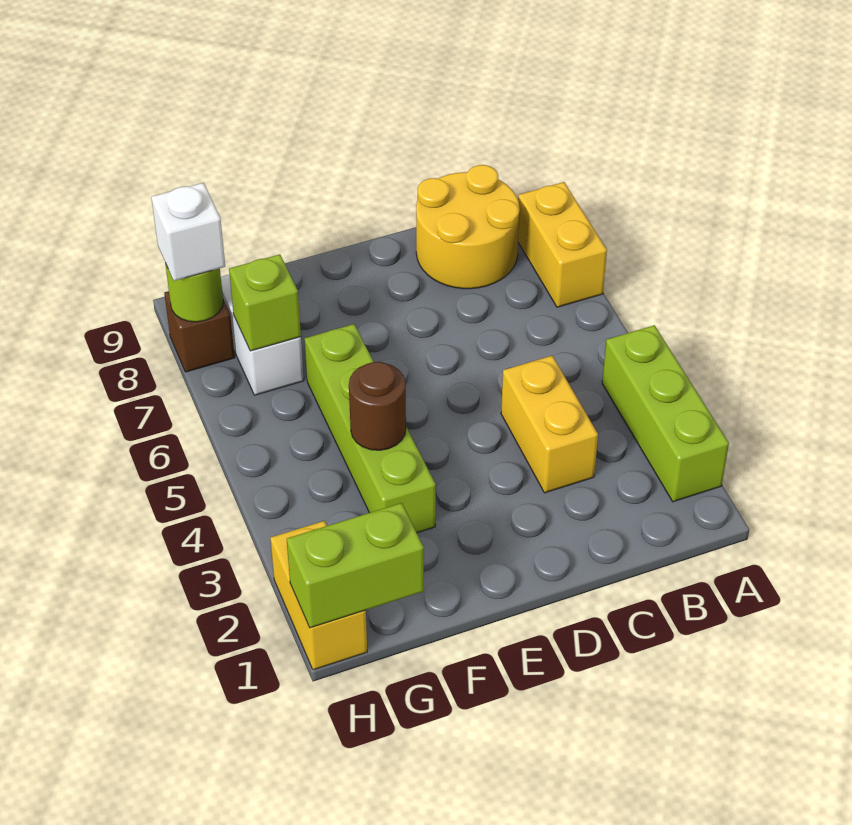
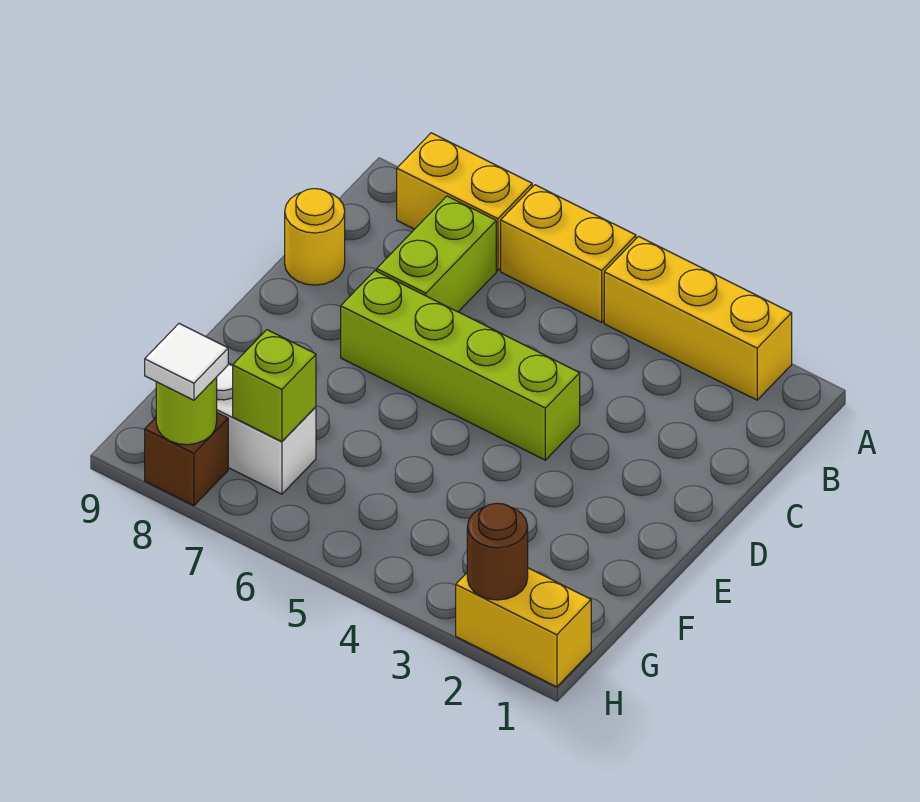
lime brick A2:A4 level 1 -> yellow brick A2:A4 level 1
yellow round brick B8:C9 level 1 -> yellow round brick C9 level 1
yellow brick C3:C4 level 1 -> yellow brick A5:A6 level 1
lime brick F3:F6 level 1 -> lime brick D4:D7 level 1
brown round brick F4 level 2 -> brown round brick H2 level 2
lime brick G1:H1 level 2 -> lime brick B7:C7 level 1
white brick H8 level 3 -> white tile H8 level 3

